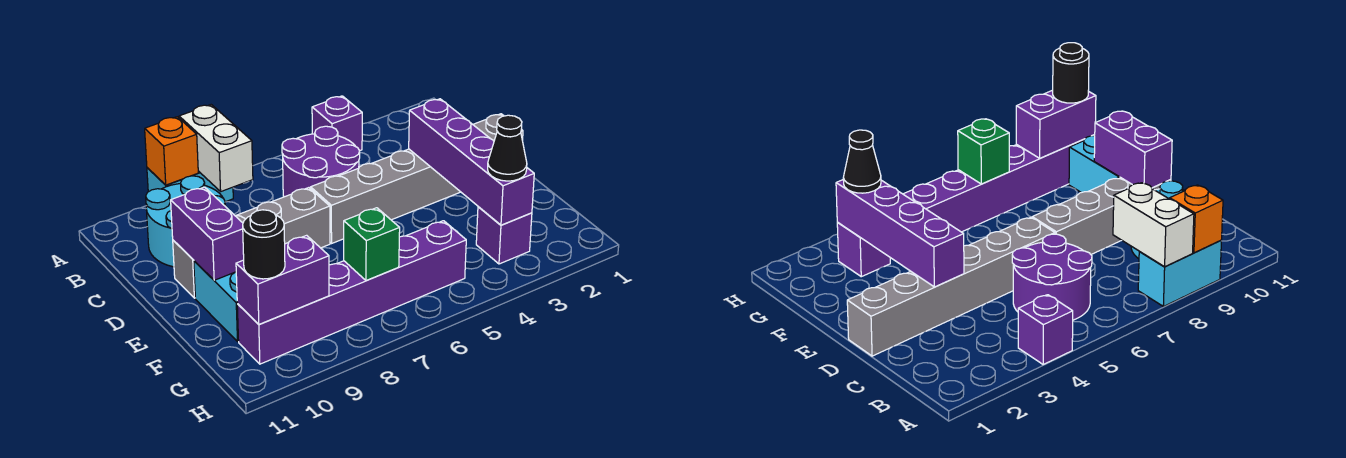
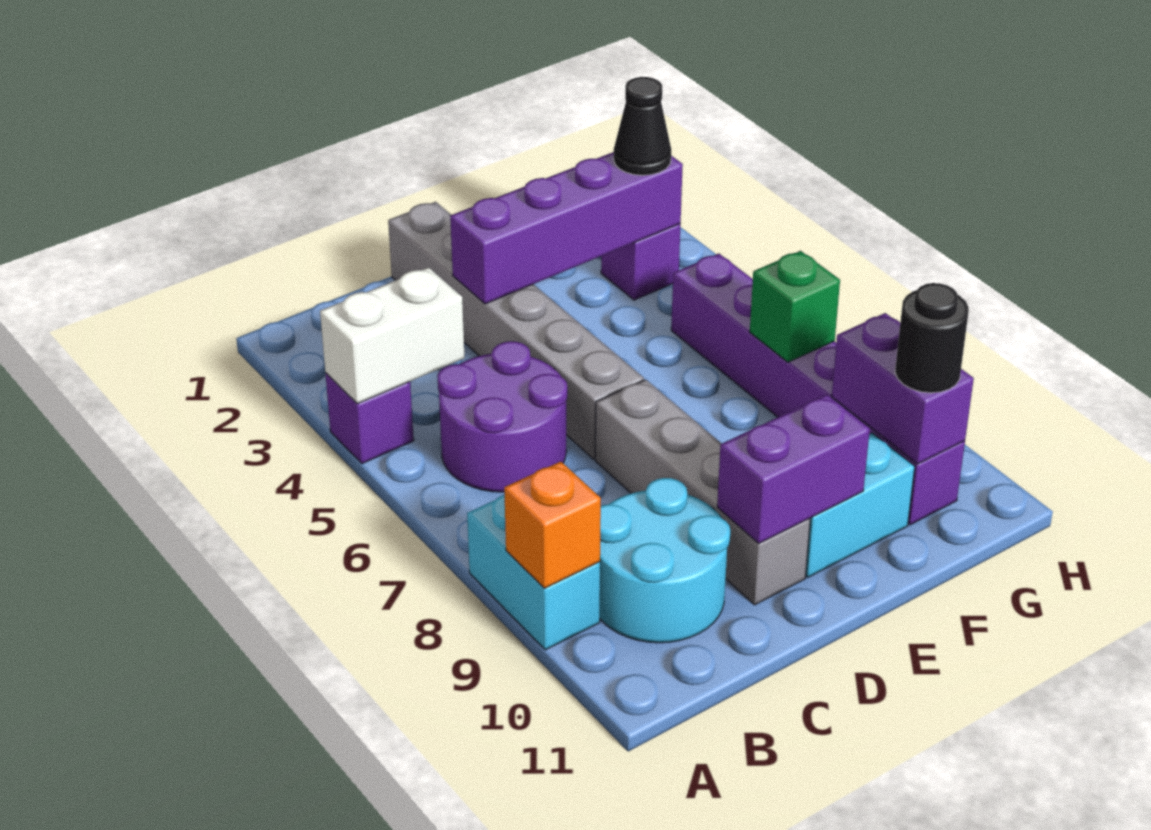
white brick A8:B8 level 2 -> white brick A4:B4 level 2

